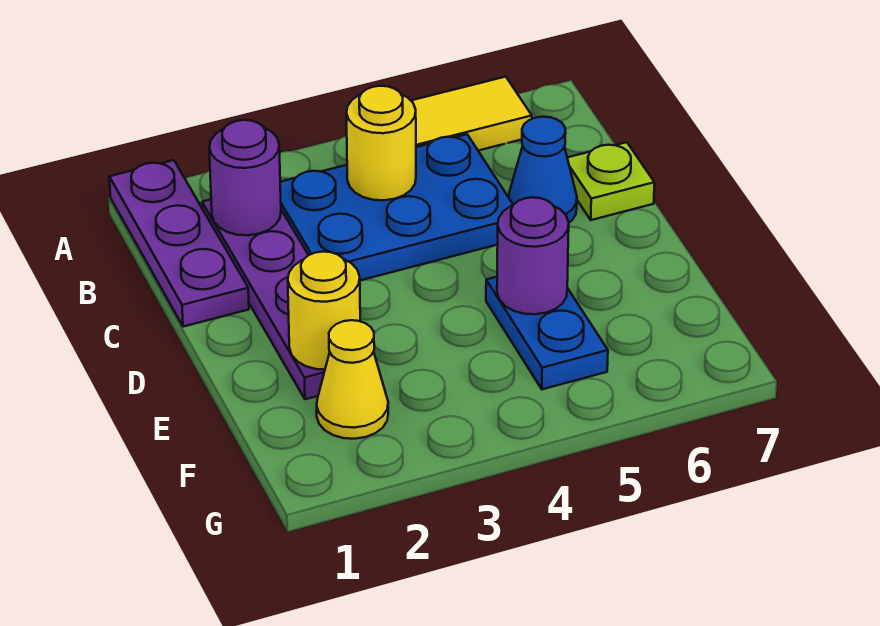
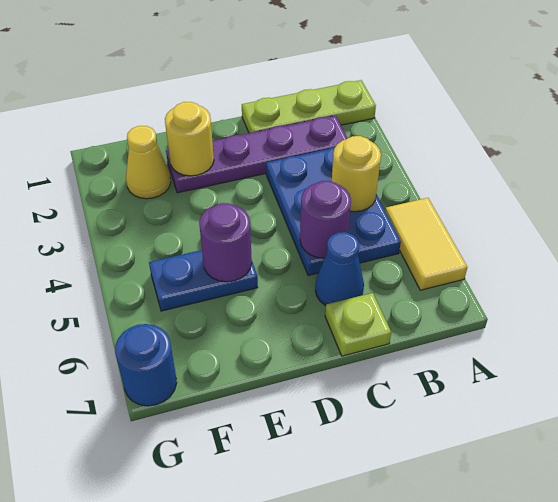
purple plate A1:C1 level 1 -> lime plate A1:C1 level 1
purple round brick B2 level 2 -> purple round brick C5 level 2
none -> blue round brick G7 level 1

